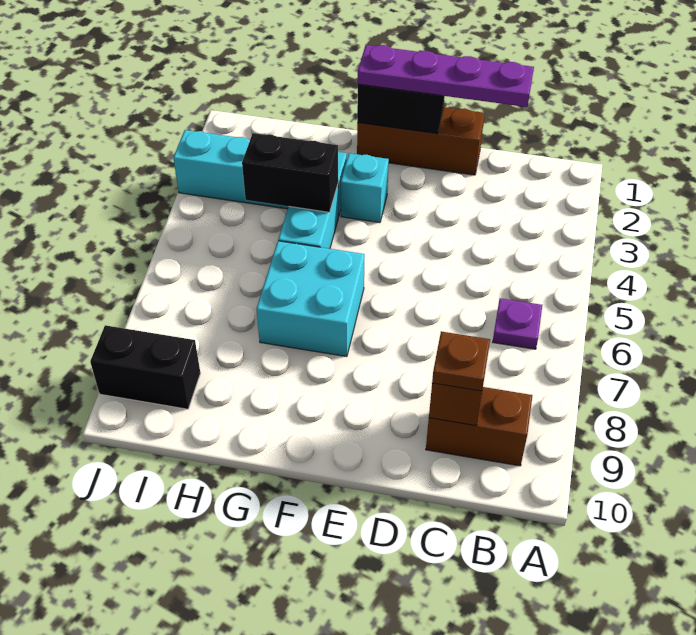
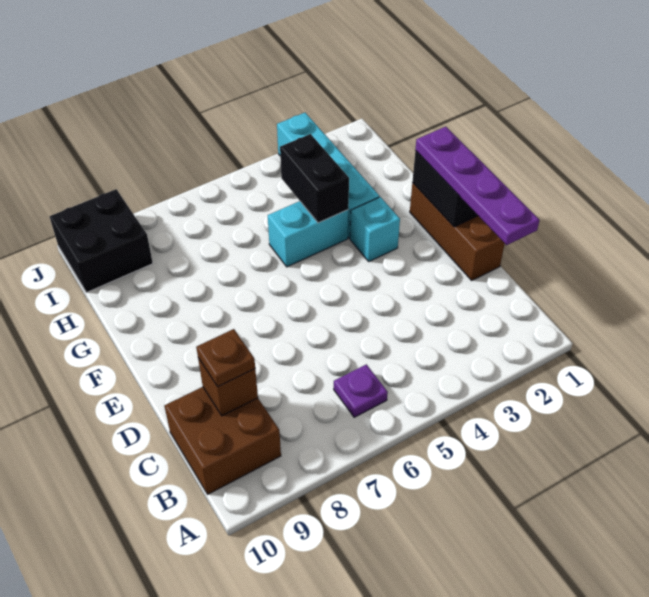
brown brick B9:C9 level 1 -> brown brick B9:C10 level 1
cyan brick F6:G7 level 1 -> none
black brick I9:J9 level 1 -> black brick I9:J10 level 1

